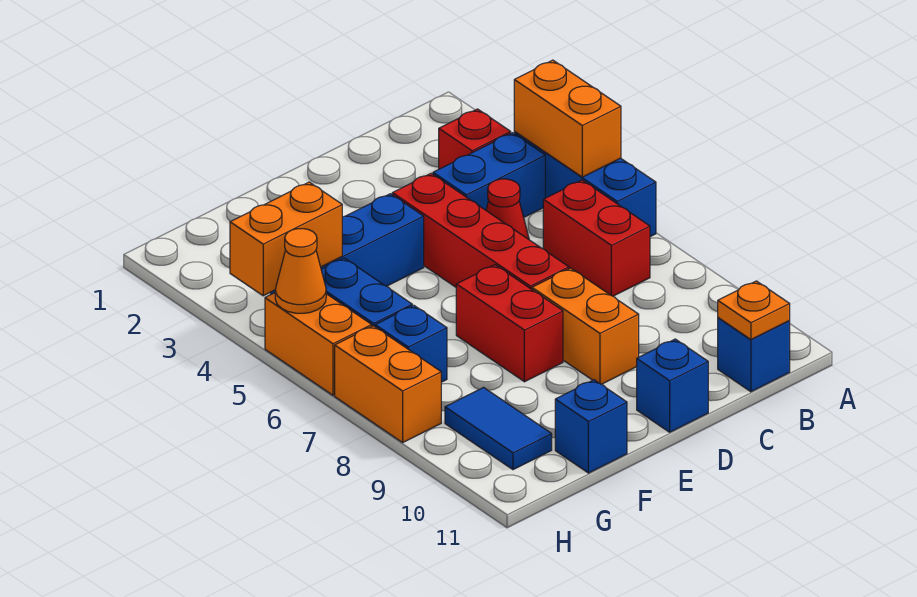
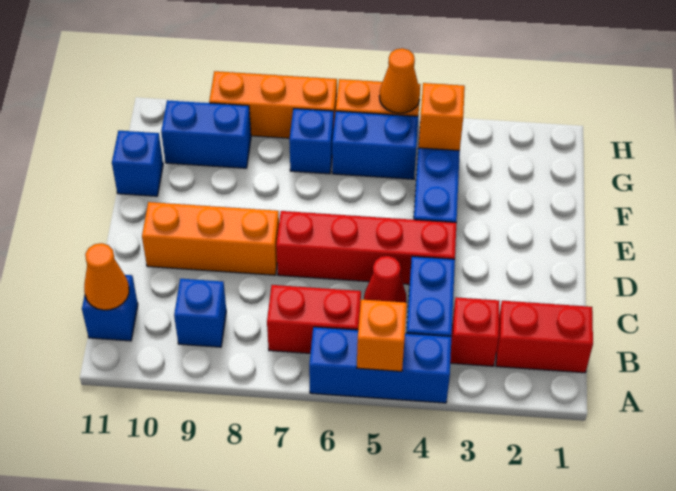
orange brick A4:A5 level 2 -> orange brick A5 level 2
orange plate B11 level 2 -> orange cone B11 level 2
orange brick D8:D9 level 1 -> orange brick D8:D10 level 1
blue brick D11 level 1 -> blue brick B9 level 1
red brick E7:E8 level 1 -> red brick B1:B2 level 1
orange brick G4:H4 level 2 -> orange brick G4 level 2
blue tile G9:G10 level 1 -> blue brick G9:G10 level 1
orange brick H7:H8 level 1 -> orange brick H7:H9 level 1

